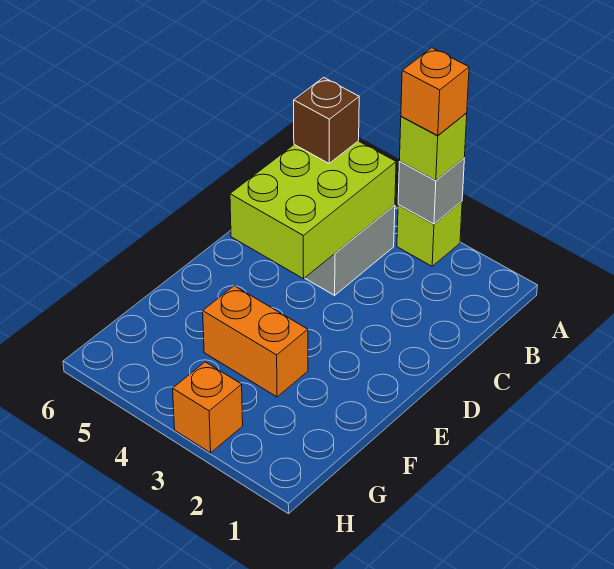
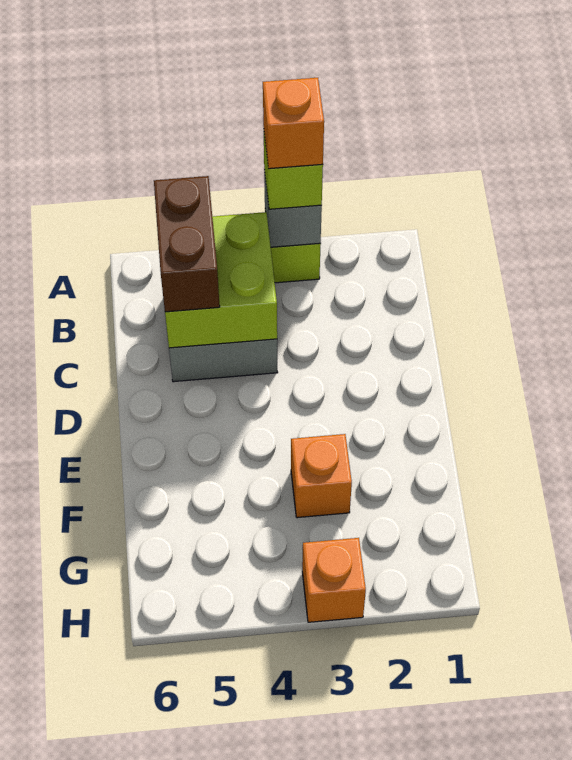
lime brick B4:D5 level 2 -> lime brick B4:C5 level 2
brown brick B5 level 3 -> brown brick B5:C5 level 3
orange brick F3:F4 level 1 -> orange brick F3 level 1

